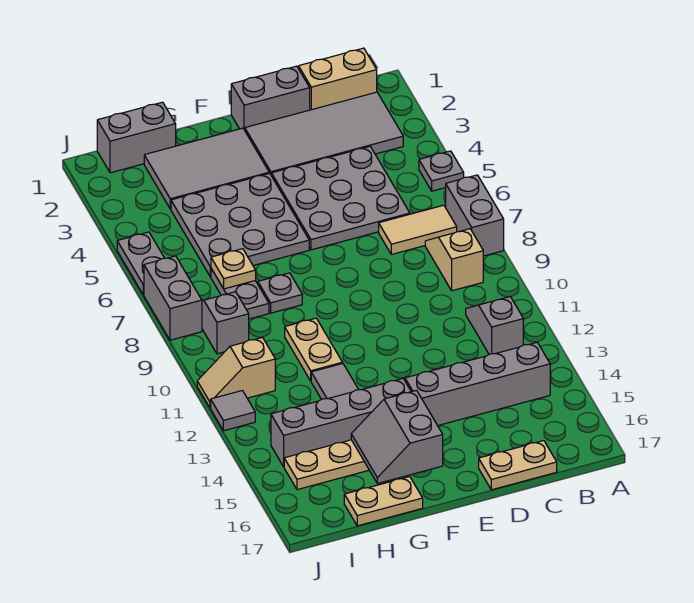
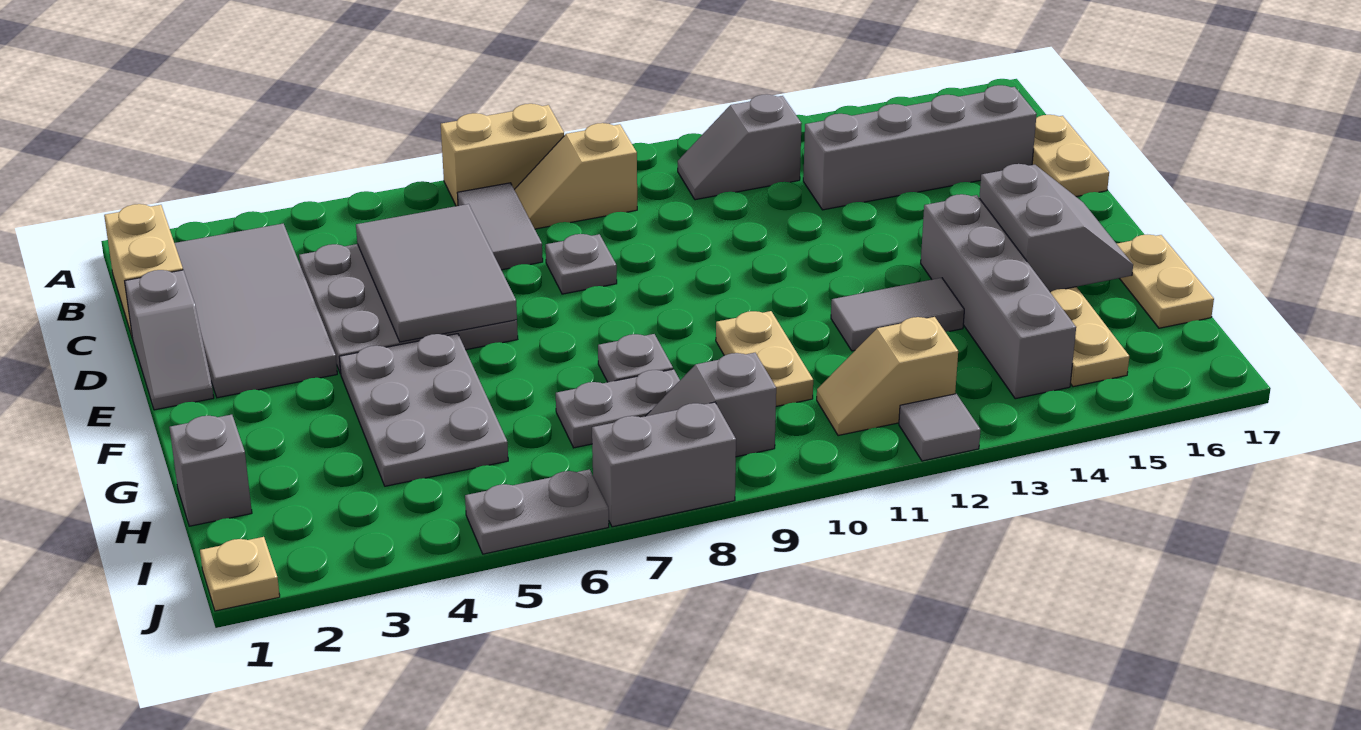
grey plate A5 level 1 -> grey plate D8 level 1
grey brick A7:A8 level 1 -> tan brick A7:A8 level 1
tan tile B7:C7 level 1 -> grey tile B7:C7 level 1
grey brick B14:E14 level 1 -> grey brick C13:C16 level 1
grey brick D1:E1 level 1 -> grey slope D1:E1 level 1 top D
grey tile F2:H3 level 1 -> grey tile C5:E6 level 2
grey plate F4:H6 level 1 -> grey plate F4:H5 level 1
grey slope F15:G16 level 2 top F -> grey slope F15:G16 level 2 top 15
tan plate G10:G11 level 1 -> tan plate G10:H10 level 1
grey brick H1:I1 level 1 -> grey brick H1 level 1
tan plate H7 level 2 -> tan plate J1 level 1
tan slope I11:J11 level 1 top I -> tan slope I11:I12 level 1 top 12

